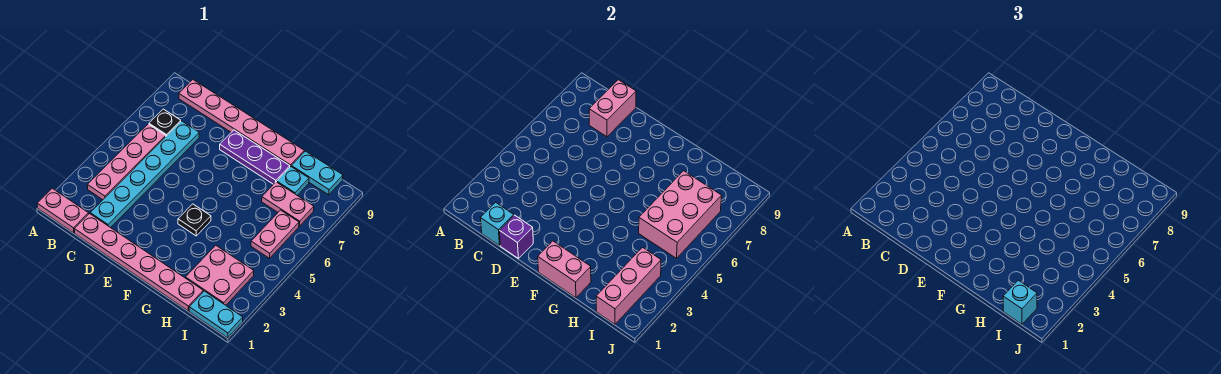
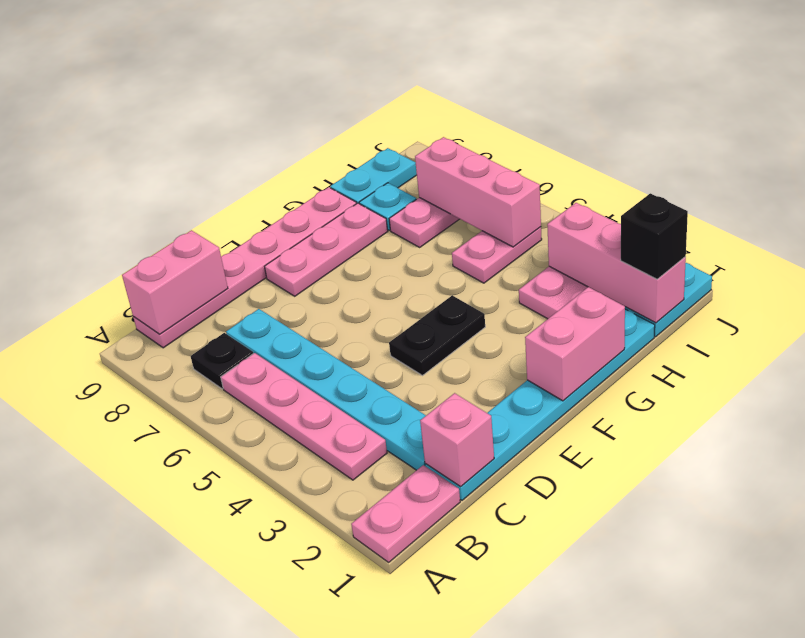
pink plate C1:H1 level 1 -> cyan plate C1:H1 level 1
cyan brick C1 level 2 -> pink brick C1 level 2
pink brick C8:C9 level 2 -> pink brick B9:C9 level 2
purple brick D1 level 2 -> none
purple plate E8:G8 level 1 -> pink plate E8:G8 level 1
black plate F4 level 1 -> black plate E4:F4 level 1
pink brick H5:I7 level 2 -> pink brick I5:I7 level 2
cyan brick I1 level 3 -> black brick I1 level 3
pink plate I5:I6 level 1 -> pink plate H5:I5 level 1

